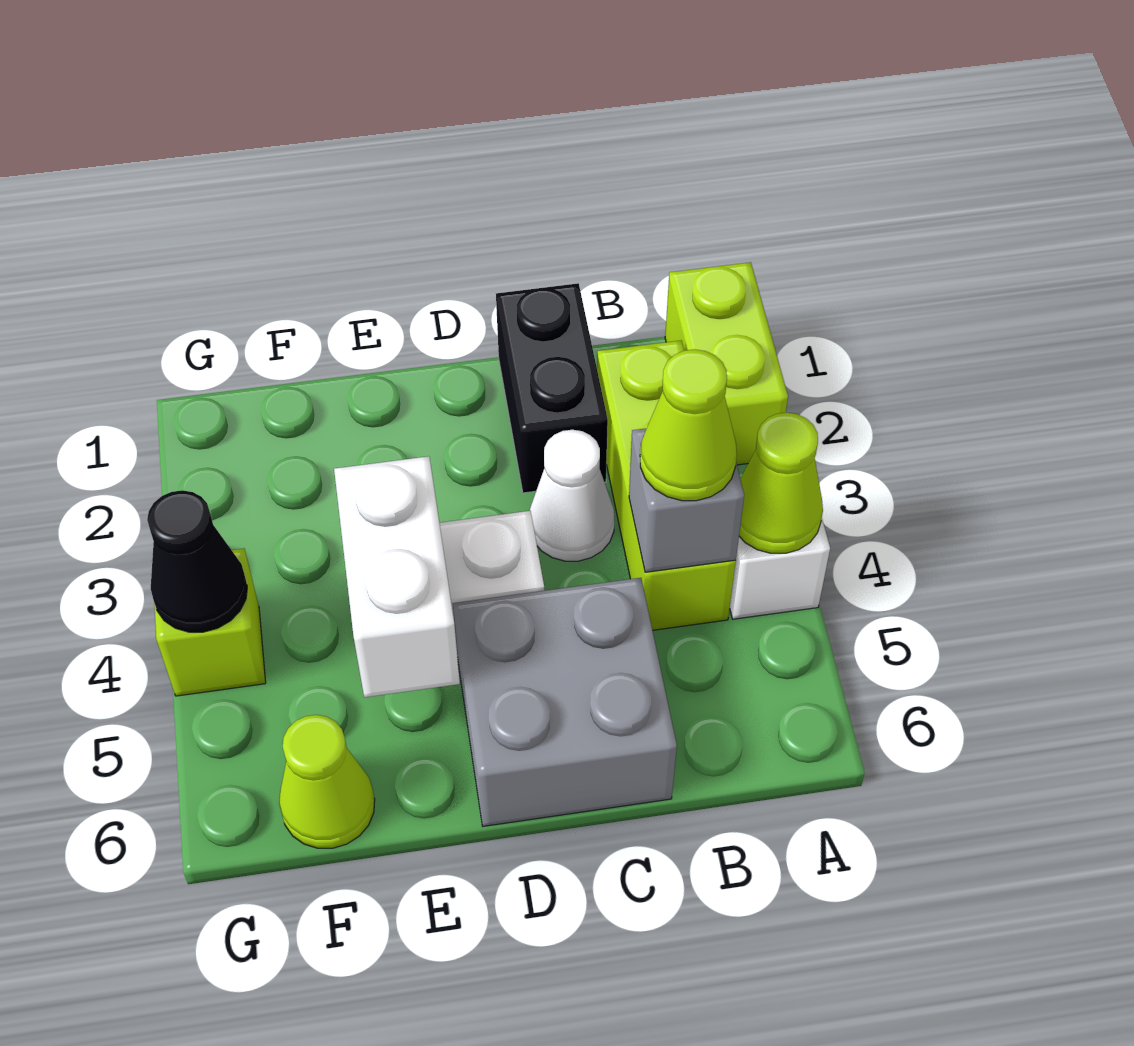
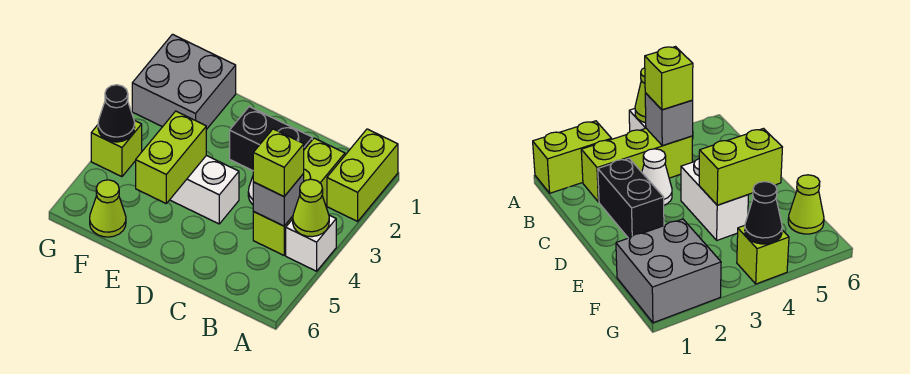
lime cone B4 level 3 -> lime brick B4 level 3
black brick C1:C2 level 1 -> black brick C2:D2 level 1
grey brick C5:D6 level 1 -> grey brick F1:G2 level 1
white brick E4:E5 level 2 -> lime brick E4:E5 level 2

